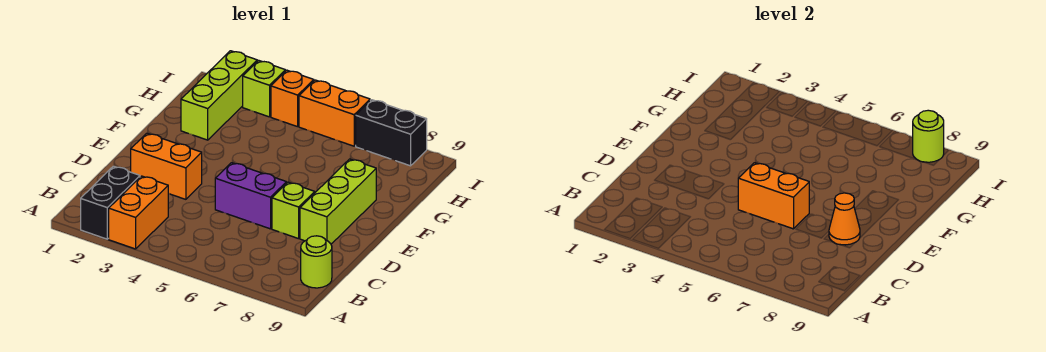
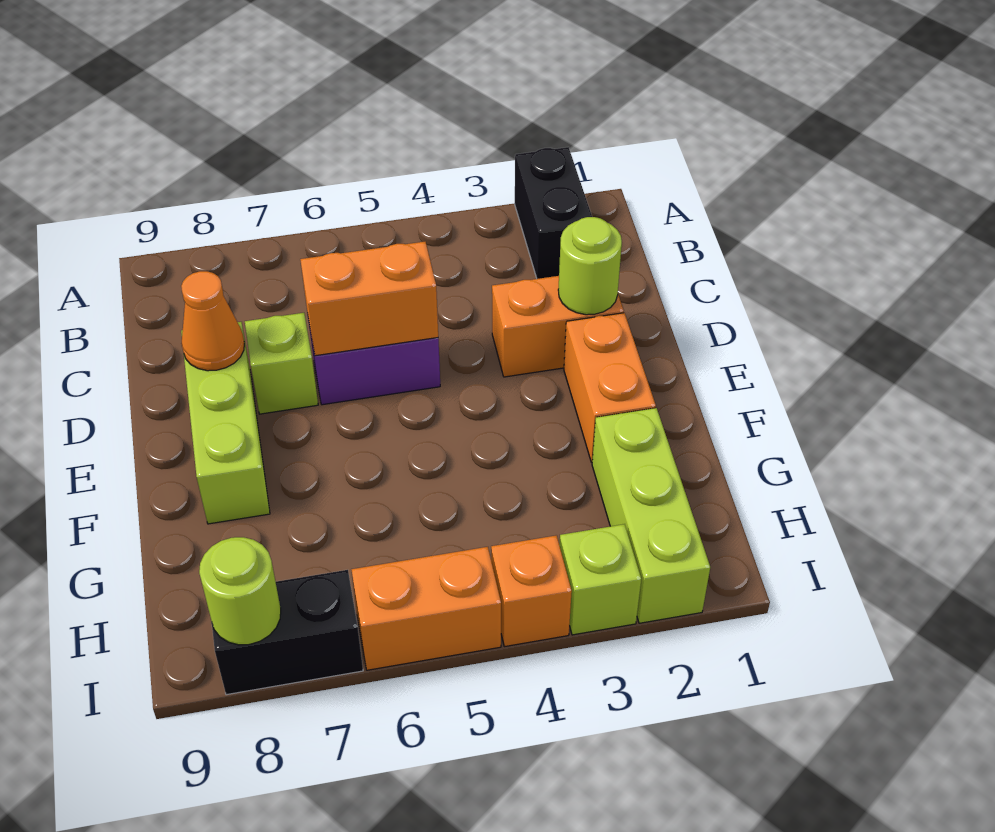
orange brick A3:B3 level 1 -> orange brick E2:F2 level 1
lime round brick B9 level 1 -> lime round brick D2 level 2

